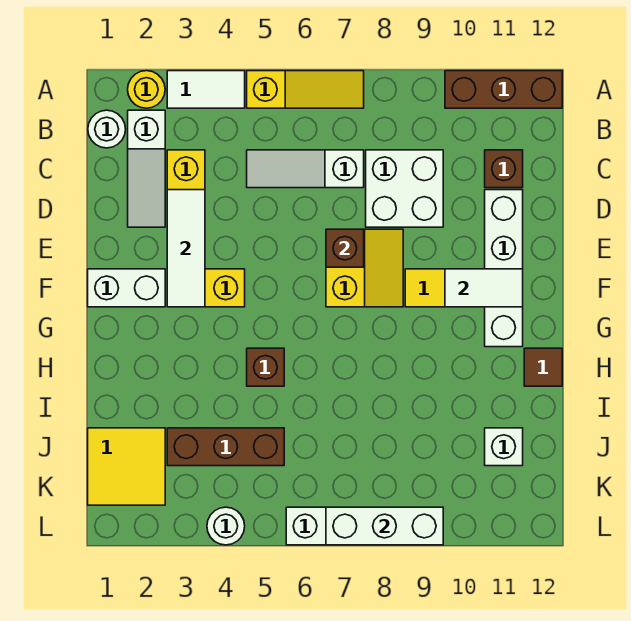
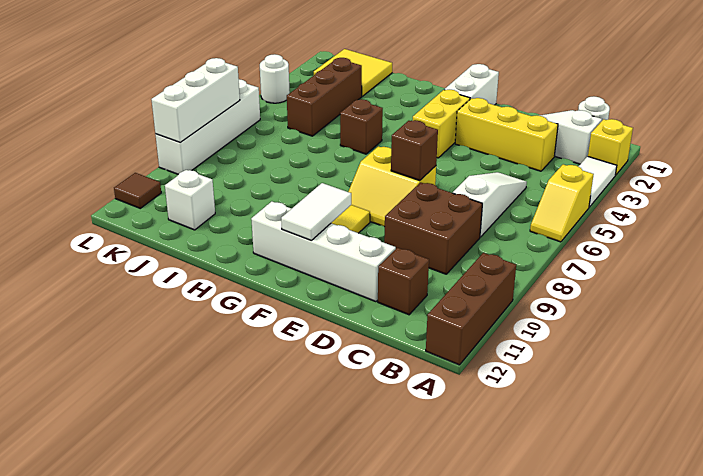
yellow round brick A2 level 1 -> yellow brick A2 level 1
yellow slope A5:A7 level 1 top 5 -> yellow slope A5:A6 level 1 top 5
white brick C8:D9 level 1 -> brown brick C8:D9 level 1
white tile D3:F3 level 2 -> none
brown tile H12 level 1 -> brown tile L11 level 1

